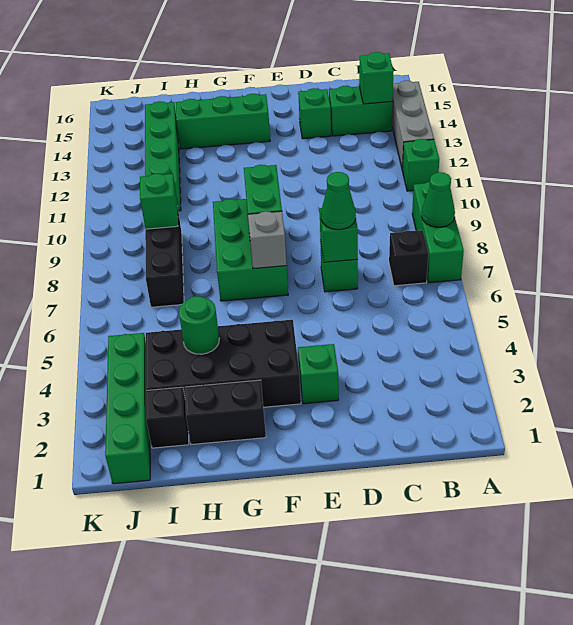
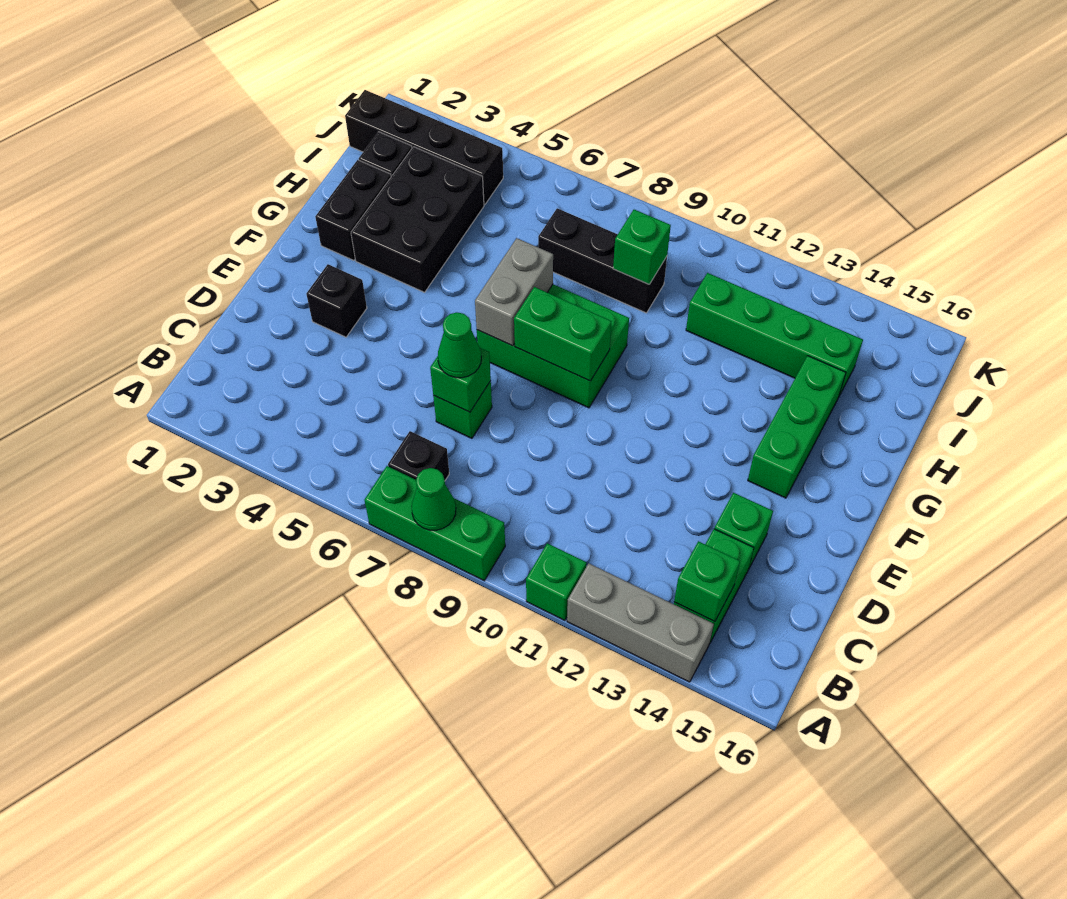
green brick E3 level 1 -> black brick E3 level 1
black brick F3:I4 level 1 -> black brick G3:I4 level 1
grey brick F7 level 2 -> grey brick F7:G7 level 2
green round brick H4 level 2 -> none
green brick J1:J4 level 1 -> black brick J1:J4 level 1

